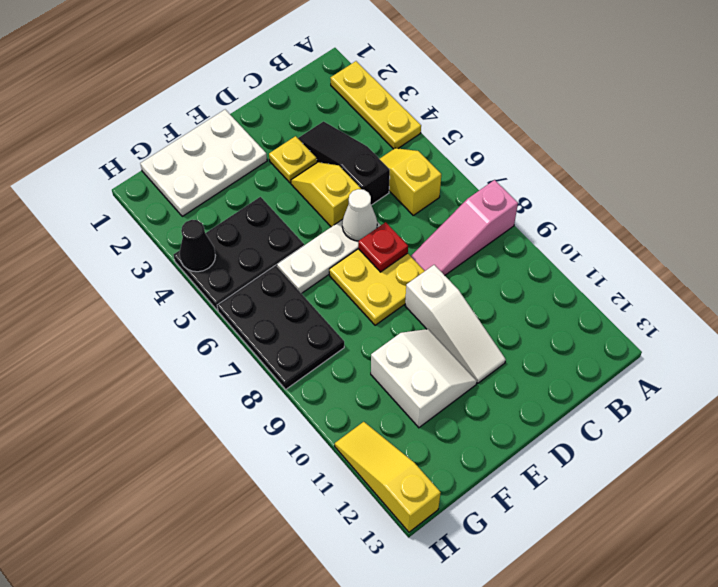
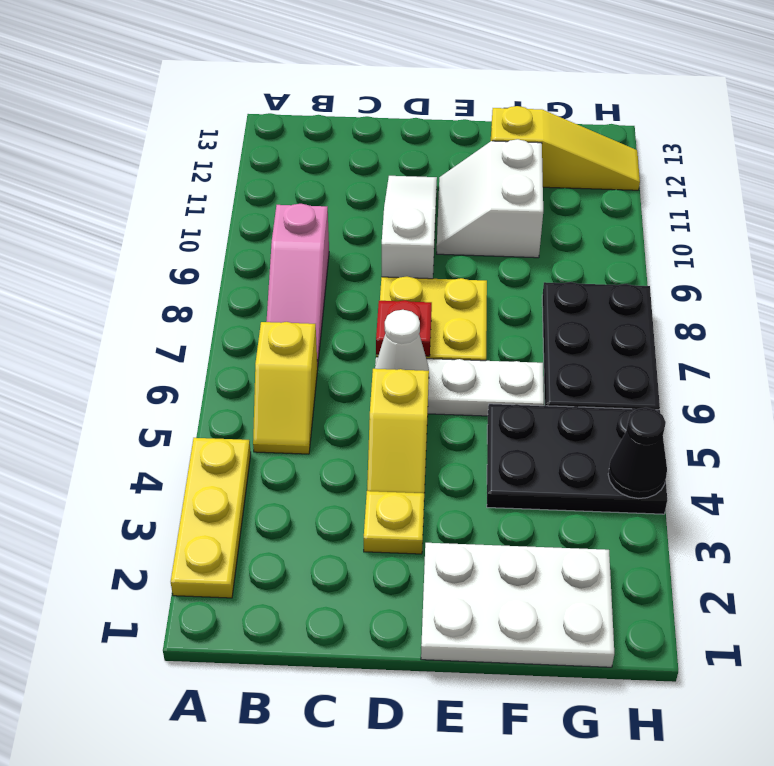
pink slope A8:C8 level 1 top A -> pink slope B7:B9 level 1 top 9
black slope C3:C5 level 1 top 5 -> none
yellow slope H11:H13 level 1 top 13 -> yellow slope F12:H12 level 1 top F

